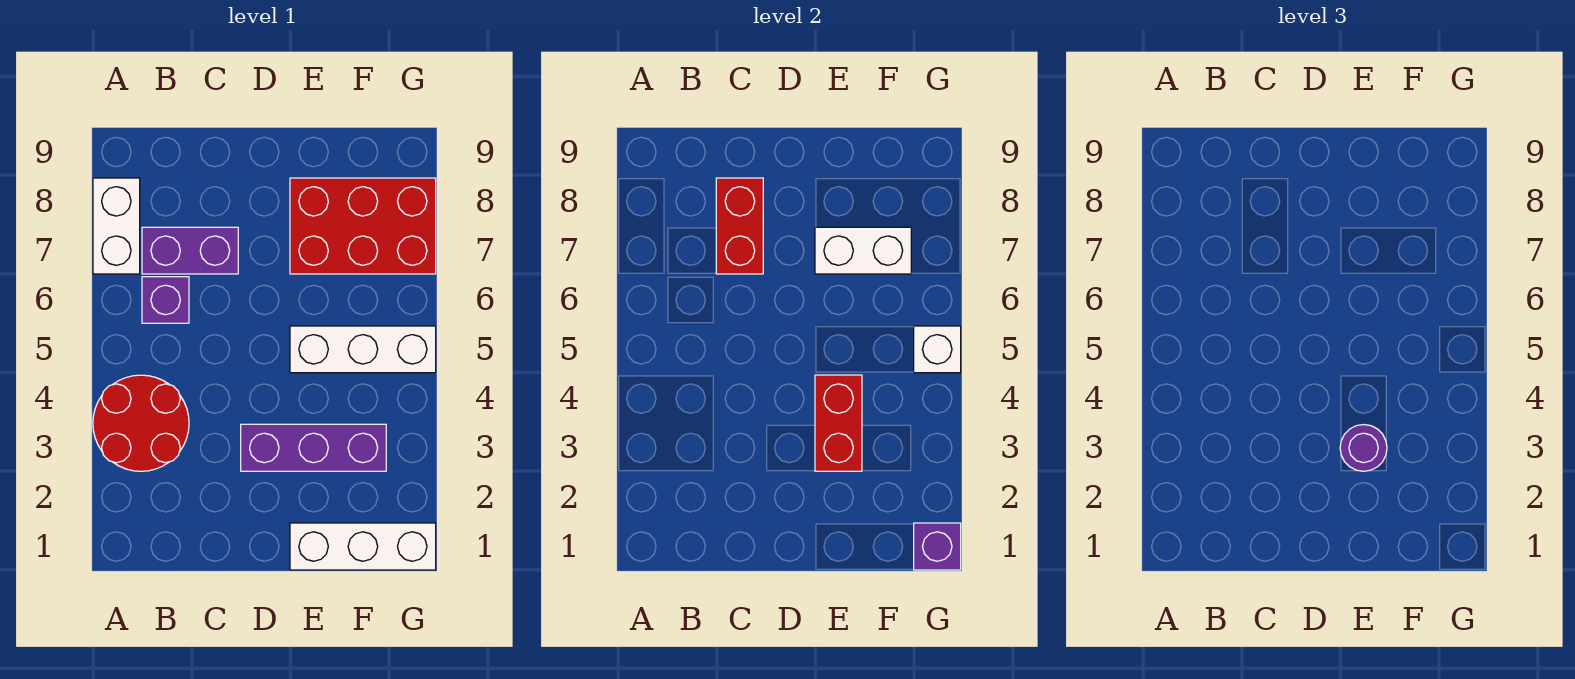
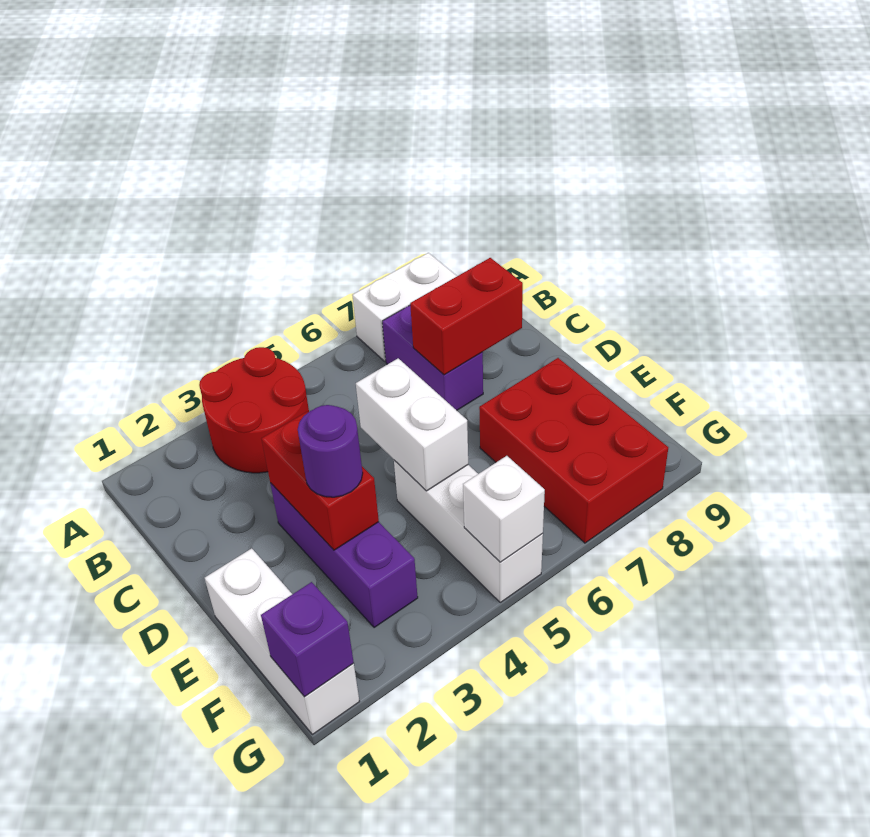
purple brick B6 level 1 -> none
red brick E3:E4 level 2 -> red brick D3:E3 level 2
white brick E7:F7 level 2 -> white brick D5:E5 level 2

